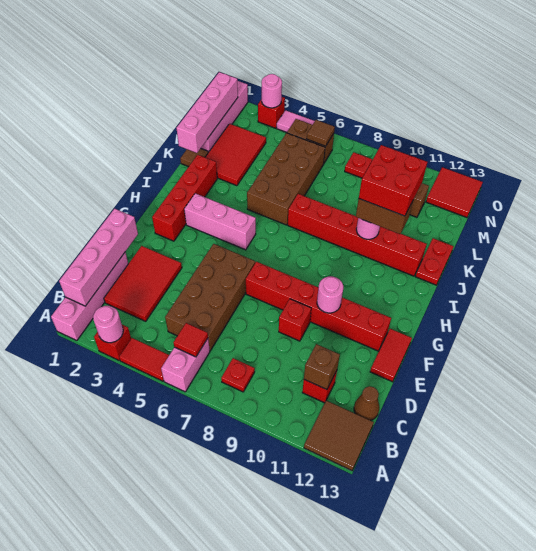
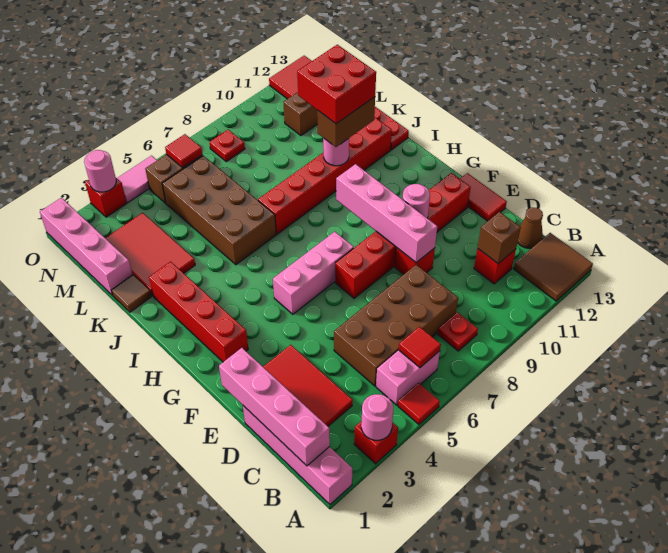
red tile A4:A5 level 1 -> red tile A5 level 1
pink brick A6:B6 level 1 -> pink brick B5:B6 level 1
brown brick C5:F6 level 1 -> brown brick C5:D8 level 1
pink brick H3:H5 level 1 -> pink brick G5:G7 level 1
pink brick K1:N1 level 2 -> pink brick E9:H9 level 2
brown tile N6 level 2 -> red tile N6 level 2

